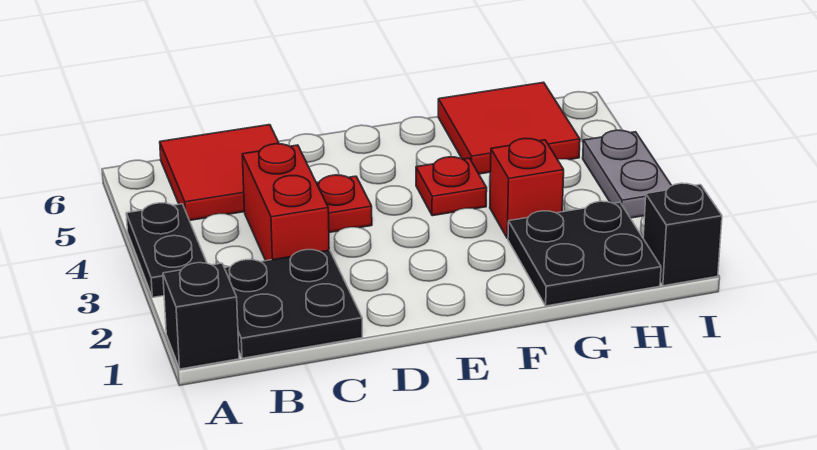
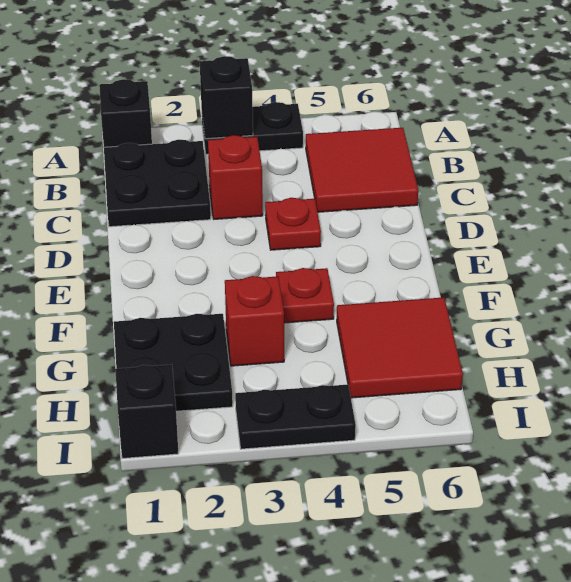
none -> black brick A3 level 2
red brick C3:C4 level 1 -> red brick C3 level 1
grey plate I3:I4 level 1 -> black plate I3:I4 level 1

